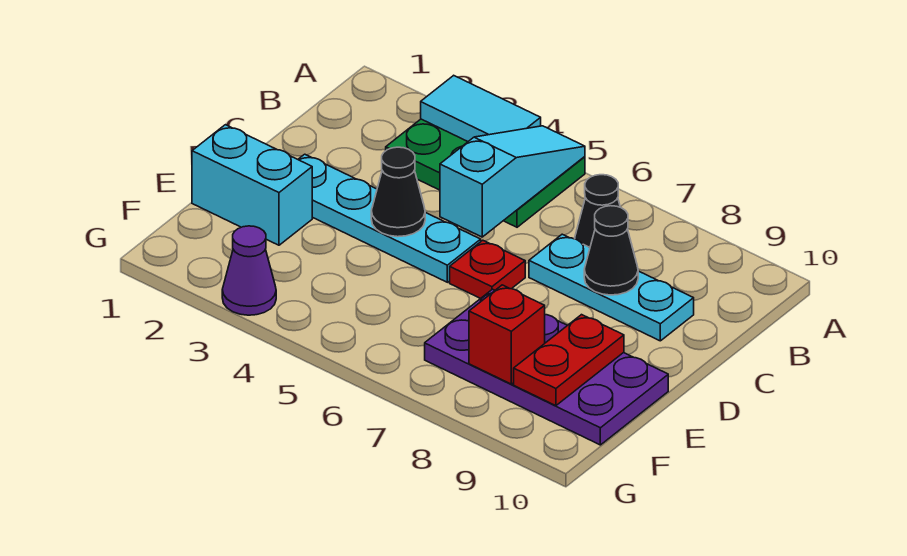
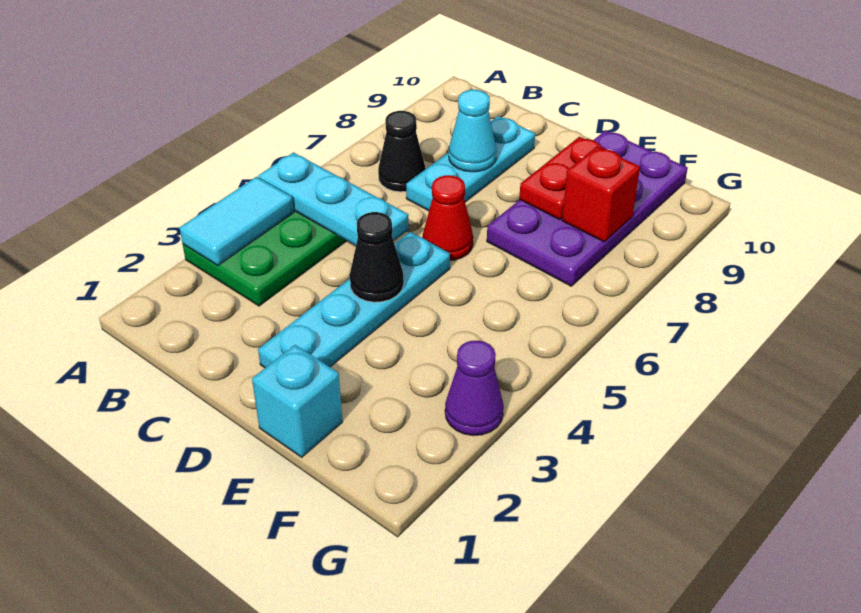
cyan slope A5:C5 level 2 top C -> cyan plate A5:C5 level 2
black cone C8 level 2 -> cyan cone C8 level 2
red plate D6 level 1 -> red cone D6 level 1
cyan brick E1:E2 level 1 -> cyan brick E1 level 1
red plate E9:F9 level 2 -> red plate E8:E9 level 2

